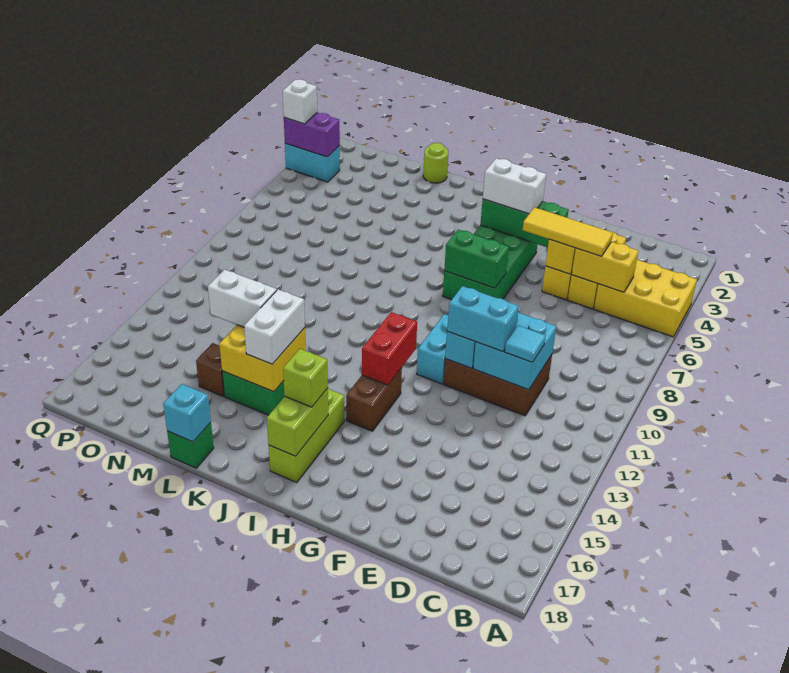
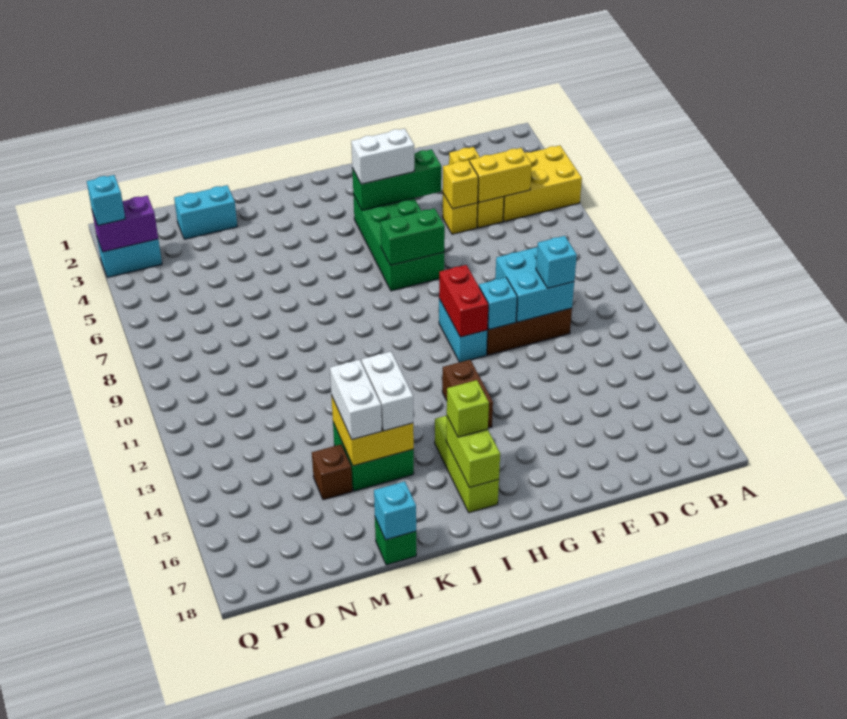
yellow tile D5:F5 level 3 -> none
cyan tile D11 level 3 -> cyan brick D11 level 3
cyan brick E11:F11 level 3 -> cyan brick M2:N2 level 1
red brick H12:H13 level 2 -> red brick G10:G11 level 2
lime round brick L1 level 1 -> none
white brick L14:M14 level 3 -> white brick L14:L15 level 3
white brick Q3 level 3 -> cyan brick Q3 level 3

